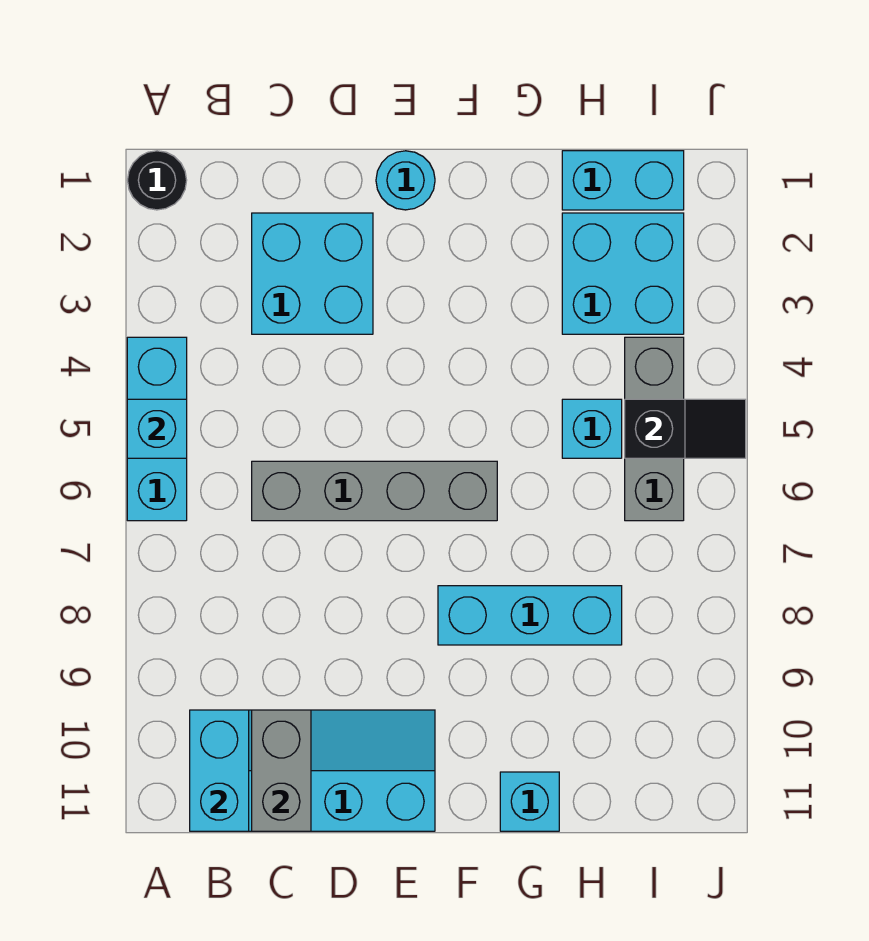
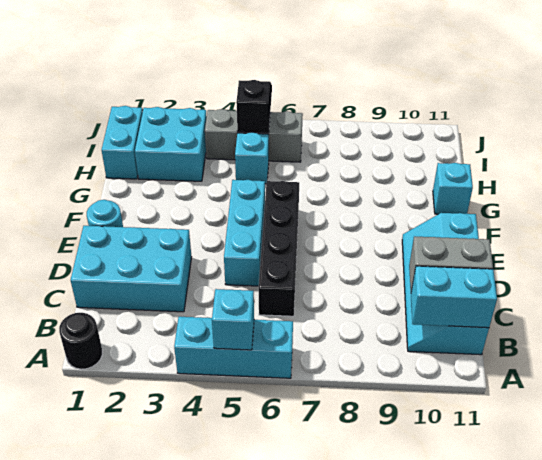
cyan brick C2:D3 level 1 -> cyan brick C1:D3 level 1
grey brick C6:F6 level 1 -> black brick C6:F6 level 1
cyan brick F8:H8 level 1 -> cyan brick D5:F5 level 1

